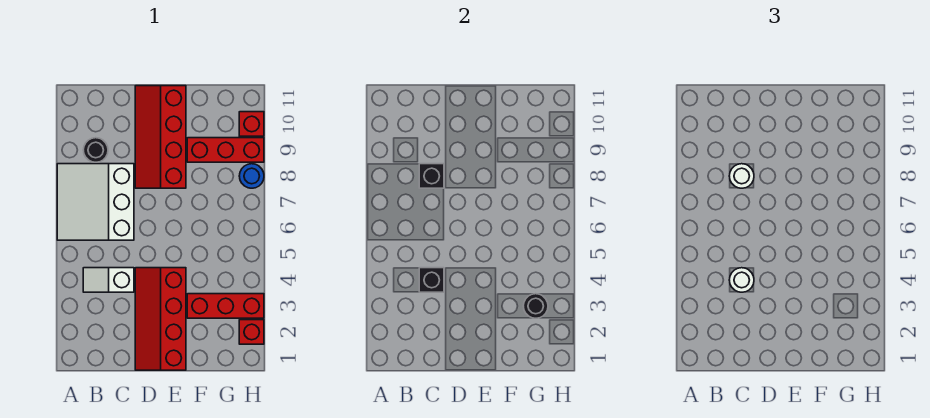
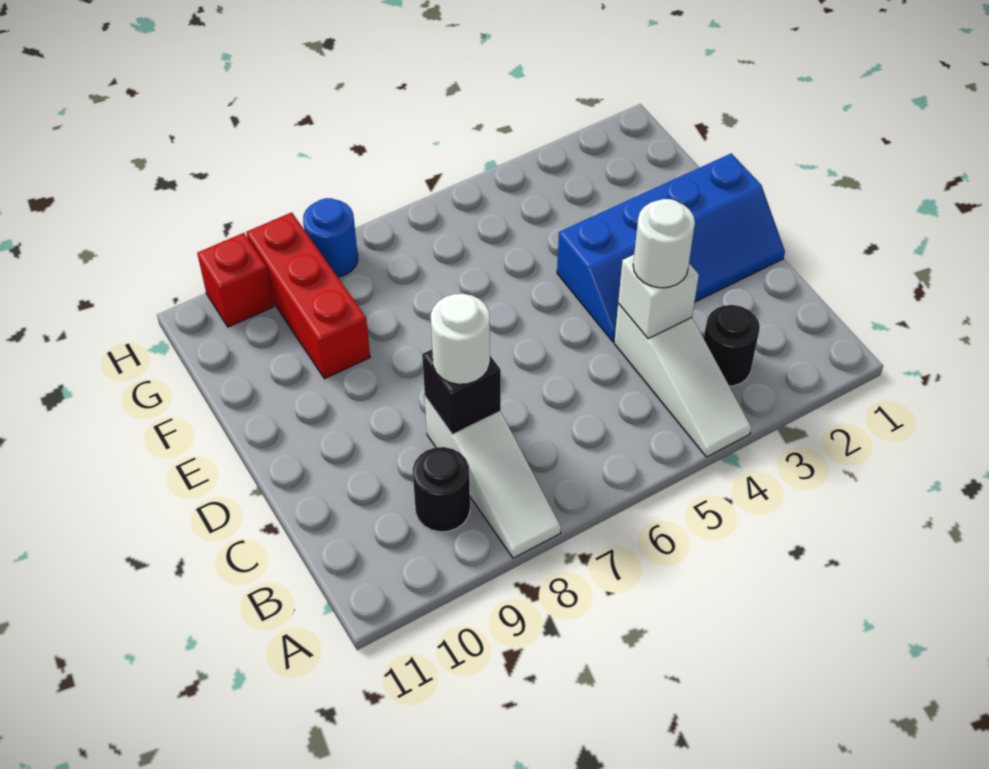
white slope A6:C8 level 1 top C -> white slope A8:C8 level 1 top C
white slope B4:C4 level 1 top C -> white slope A4:C4 level 1 top C
black brick C4 level 2 -> white brick C4 level 2
red slope D1:E4 level 1 top E -> blue slope D1:E4 level 1 top E
red slope D8:E11 level 1 top E -> none
red brick F3:H3 level 1 -> none
black round brick G3 level 2 -> black round brick B3 level 1
red brick H2 level 1 -> none

